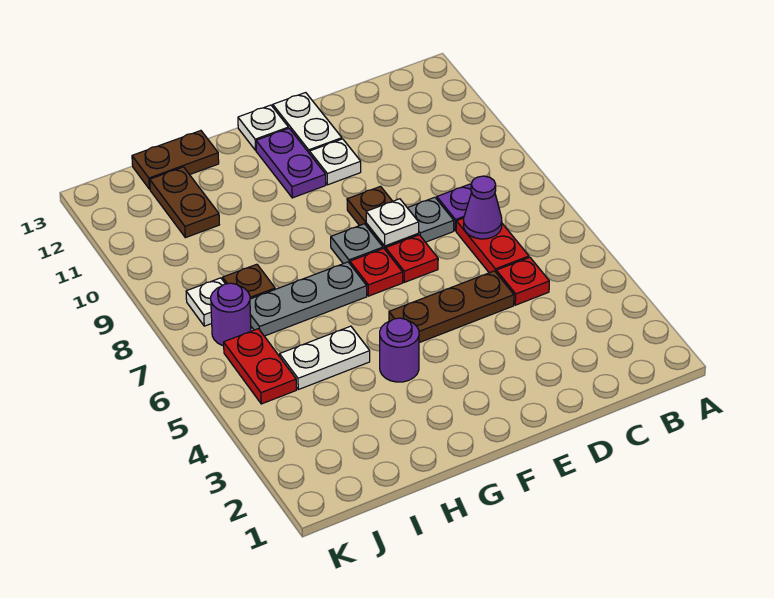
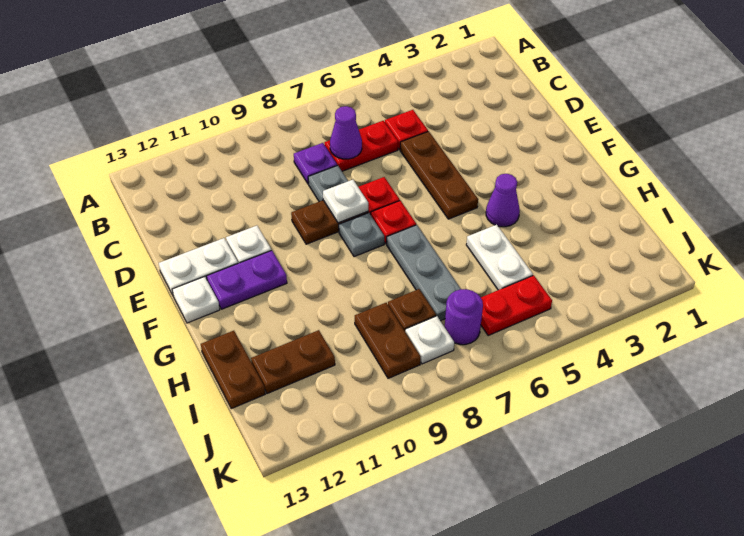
purple round brick G4 level 1 -> purple cone G4 level 1
none -> brown plate I9:J9 level 1

